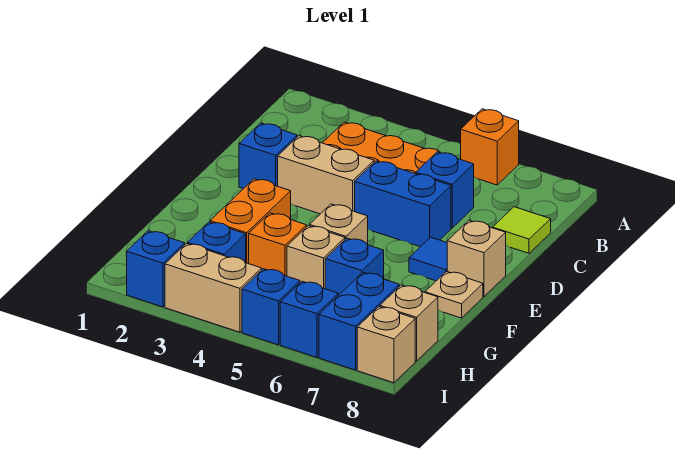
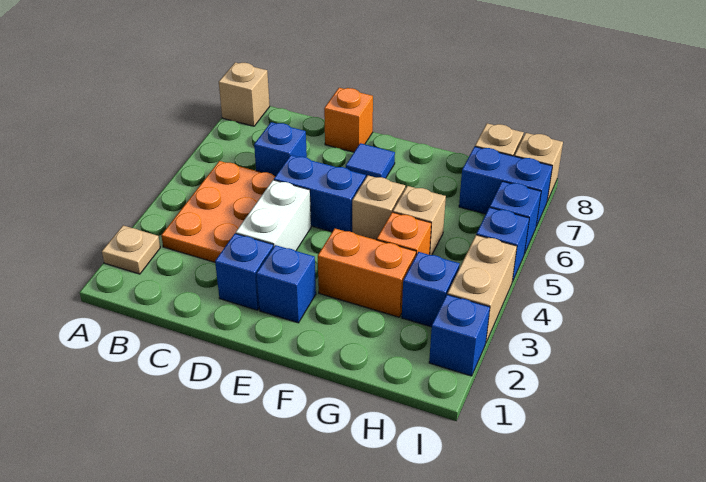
orange brick A6 level 1 -> orange brick D8 level 1
lime tile C8 level 1 -> none
tan brick D3:D4 level 1 -> white brick D3:D4 level 1
blue brick D5:D6 level 1 -> blue brick D5:E5 level 1
tan brick E8 level 1 -> tan brick A8 level 1
tan plate F8 level 1 -> tan plate A2 level 1
blue brick G6 level 1 -> blue brick E2 level 1

